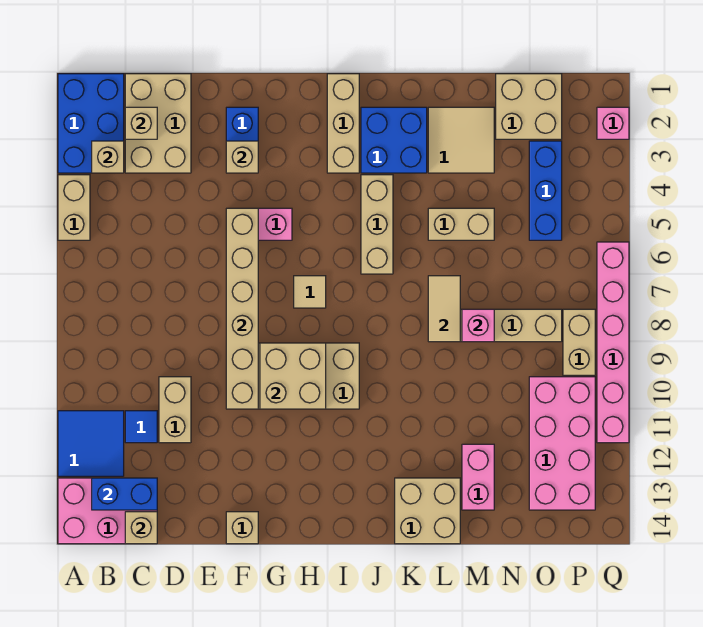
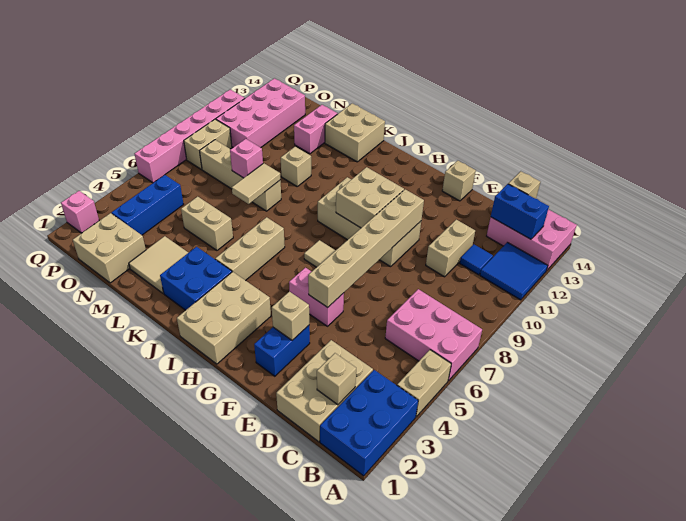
none -> pink brick A6:C7 level 1
tan brick B3 level 2 -> tan brick L10 level 1
tan brick I1:I3 level 1 -> tan brick H1:I3 level 1

